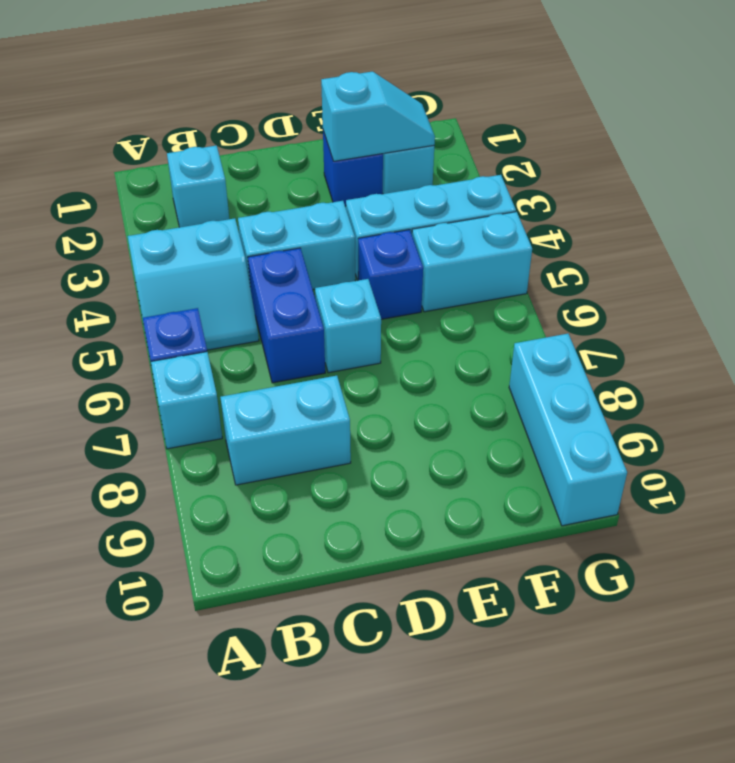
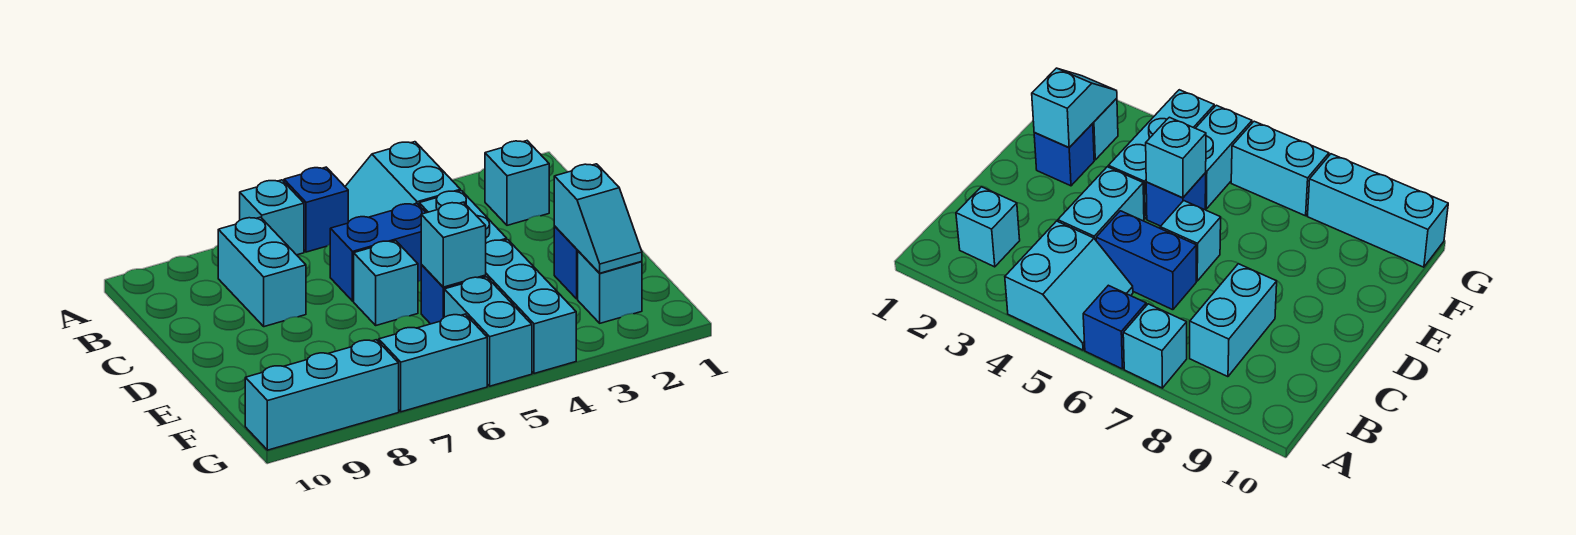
none -> cyan brick E5 level 2
none -> cyan brick G6:G7 level 1

